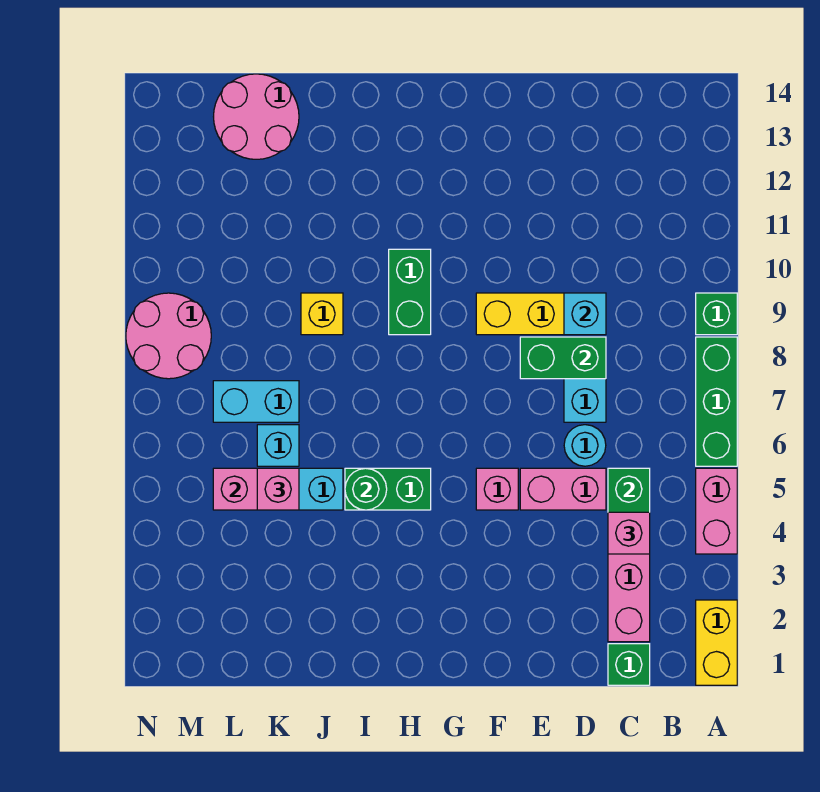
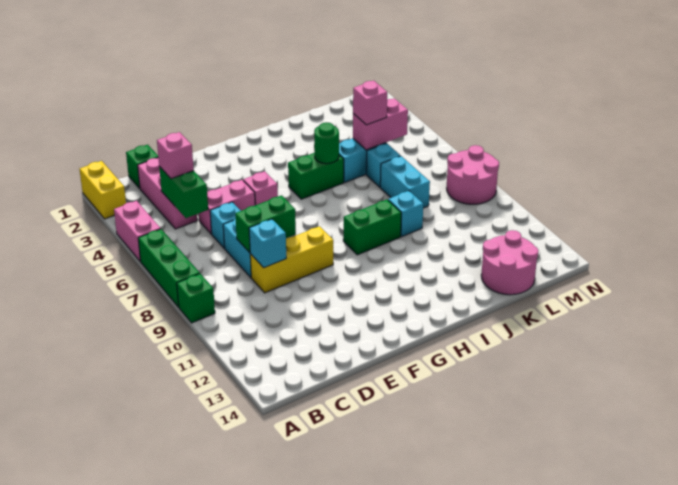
cyan round brick D6 level 1 -> cyan brick D6 level 1
green brick H9:H10 level 1 -> green brick H9:I9 level 1
yellow brick J9 level 1 -> cyan brick J9 level 1
cyan brick K7:L7 level 1 -> cyan brick K7:K8 level 1

